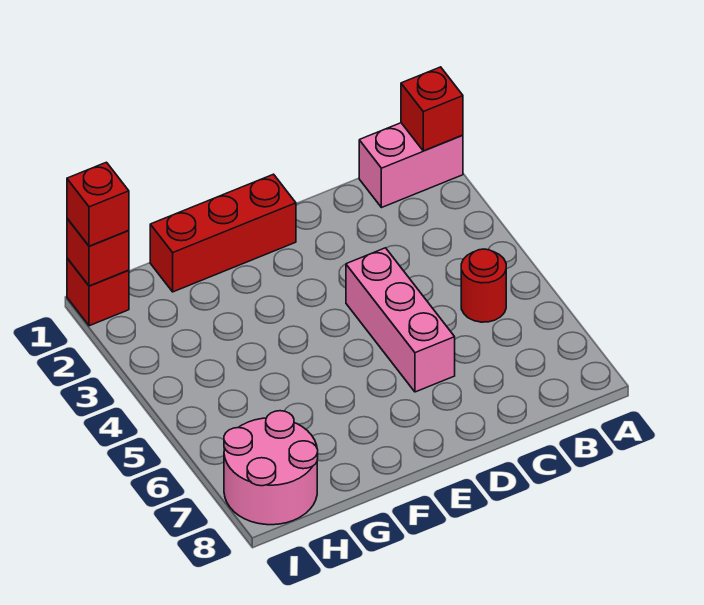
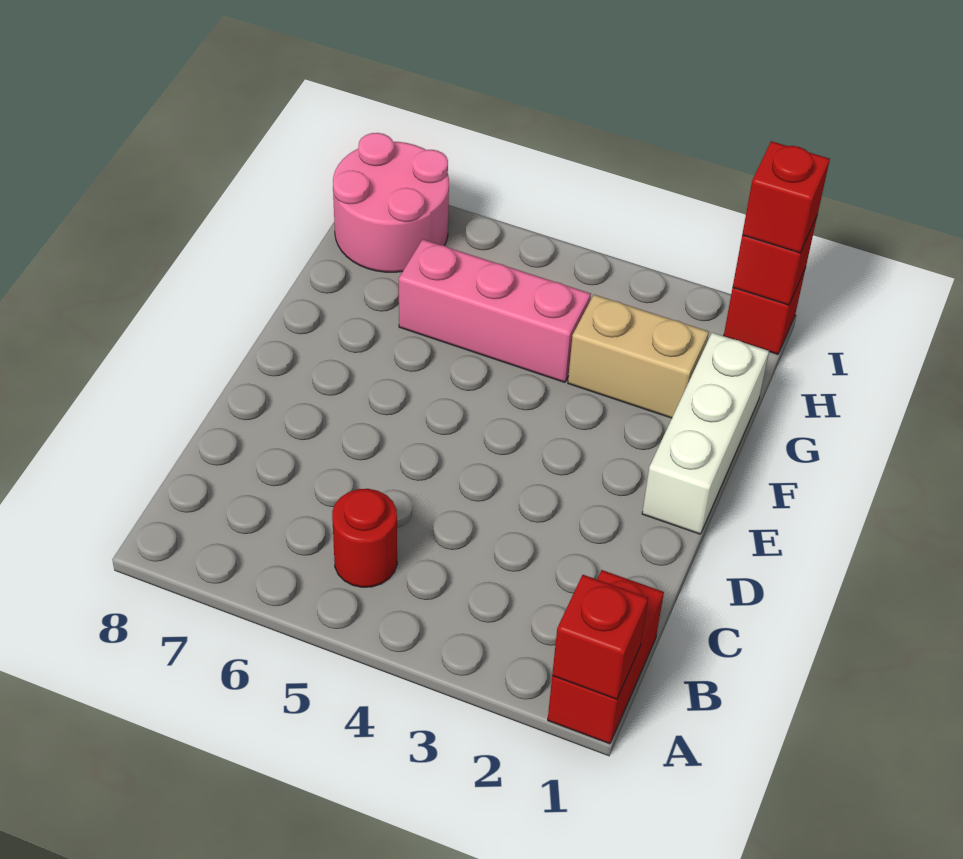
pink brick A1:B1 level 1 -> red brick A1:B1 level 1
pink brick D4:D6 level 1 -> pink brick G4:G6 level 1
red brick E1:G1 level 1 -> white brick E1:G1 level 1
none -> tan brick G2:G3 level 1

